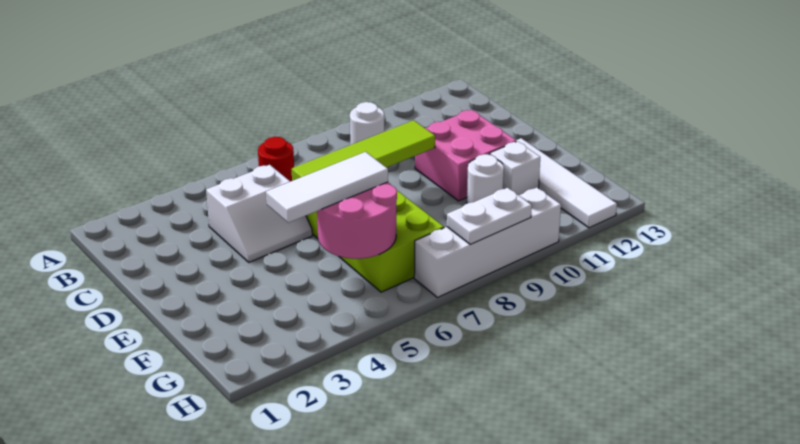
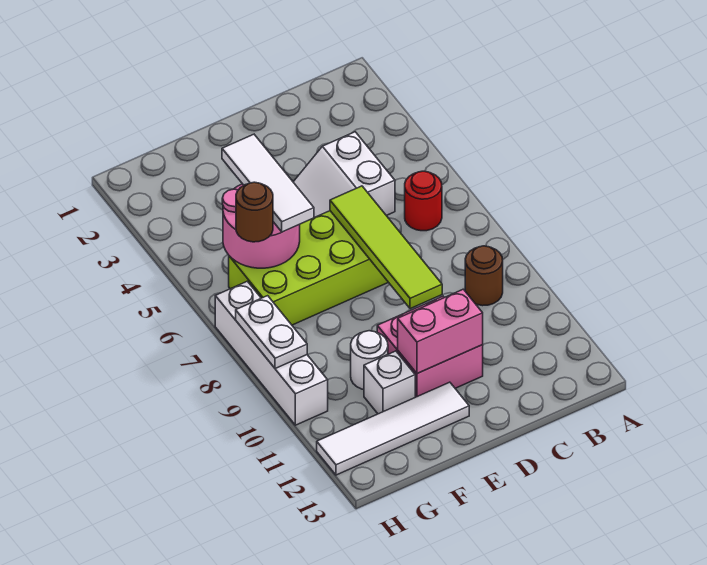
white round brick B9 level 1 -> brown round brick B9 level 1
none -> pink brick D11:E11 level 2
none -> brown round brick G6 level 3

